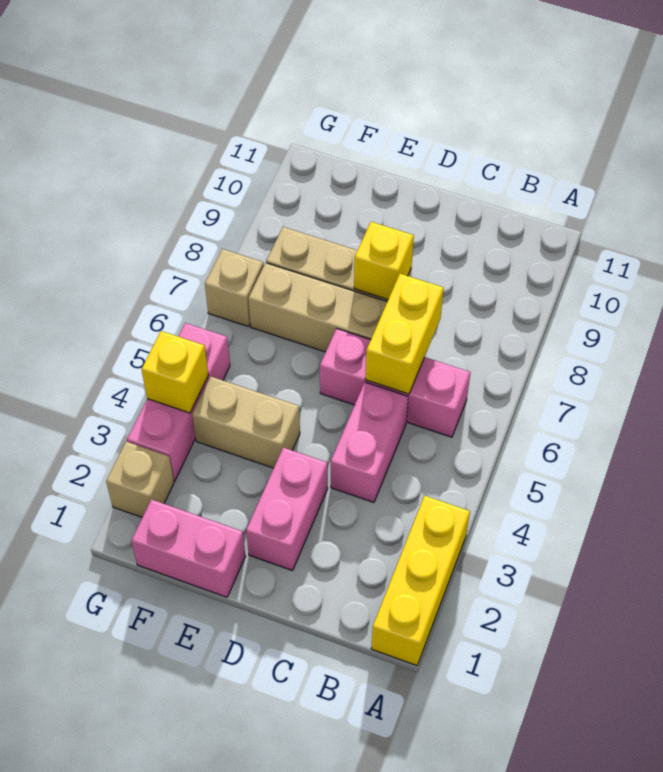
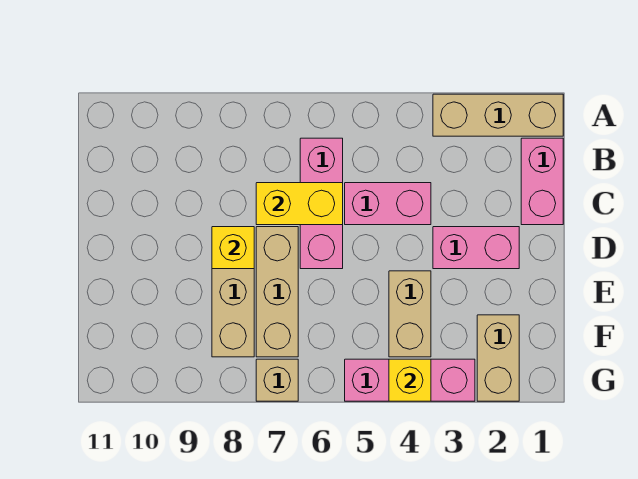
yellow brick A1:A3 level 1 -> tan brick A1:A3 level 1
pink brick E1:F1 level 1 -> pink brick B1:C1 level 1
tan brick G2 level 1 -> tan brick F2:G2 level 1

